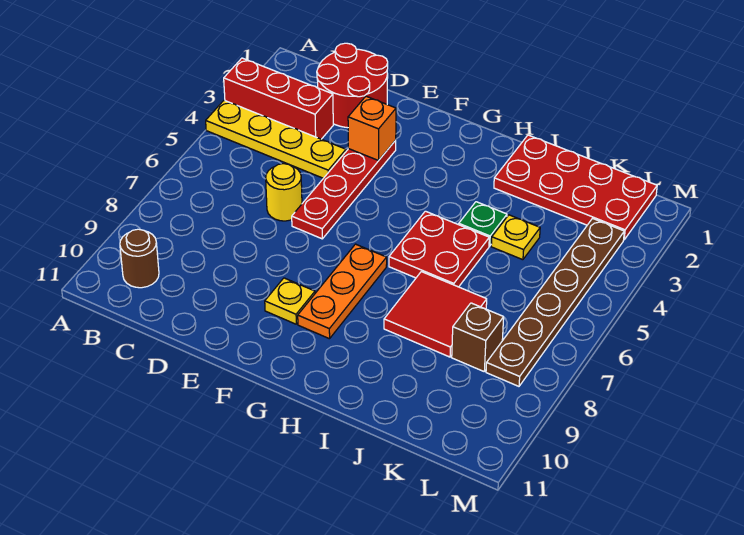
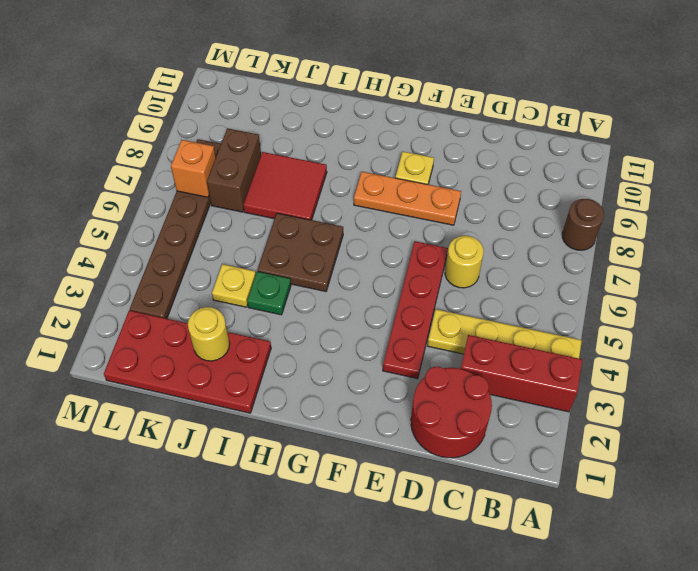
brown round brick B10 level 1 -> brown round brick A8 level 1
orange brick E3 level 2 -> orange brick L7 level 2
orange plate G7:G9 level 1 -> orange plate E8:G8 level 1
red plate H5:I6 level 1 -> brown plate H5:I6 level 1
none -> yellow round brick J2 level 2
brown brick K8 level 1 -> brown brick K7:K8 level 1

